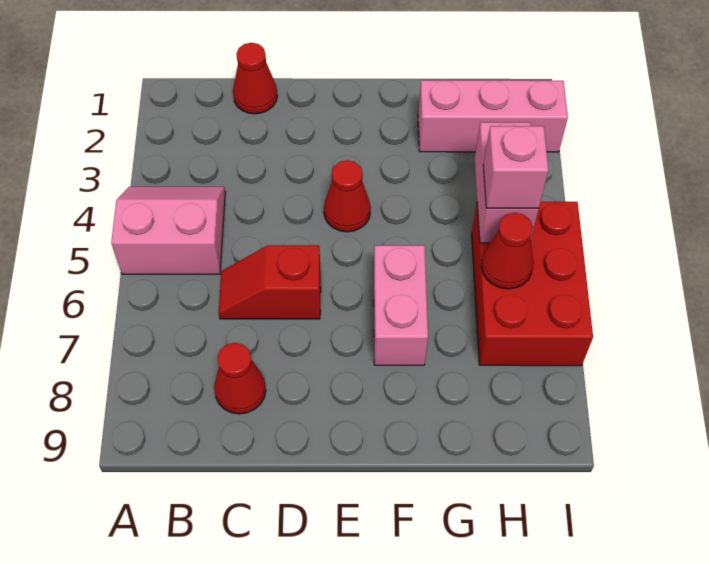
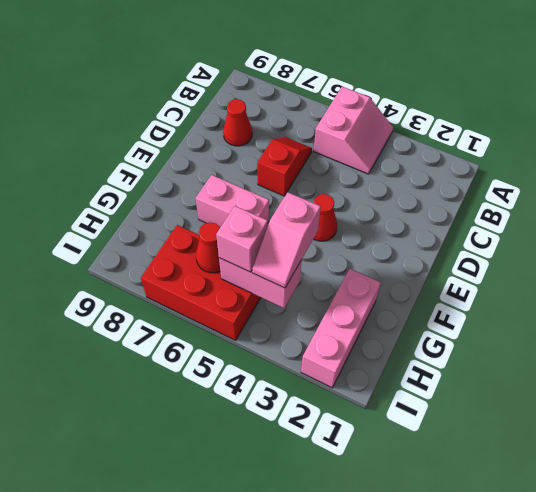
red cone C1 level 1 -> none
none -> pink slope G4:H4 level 3 top G

